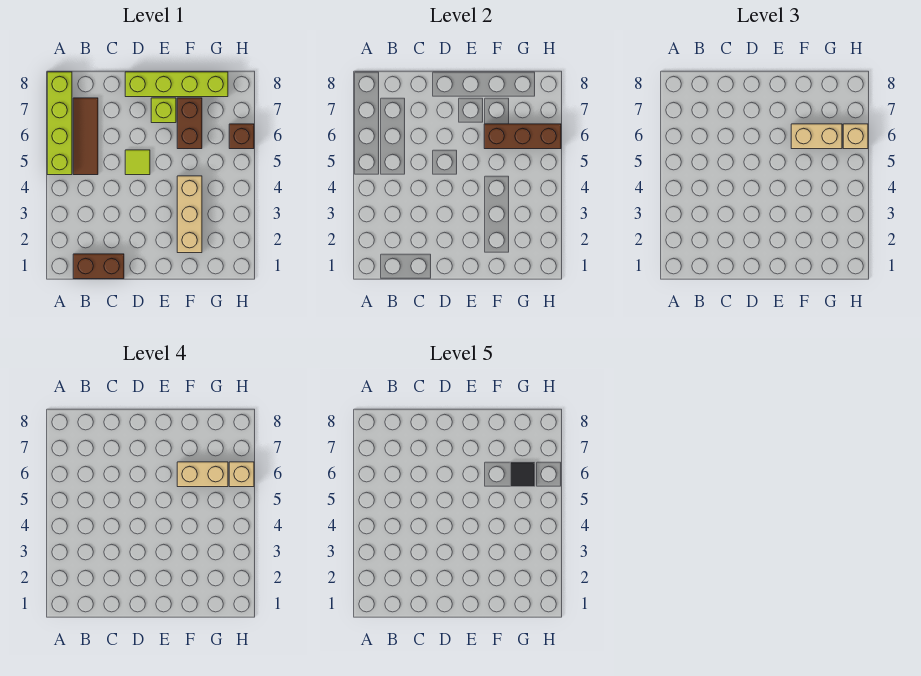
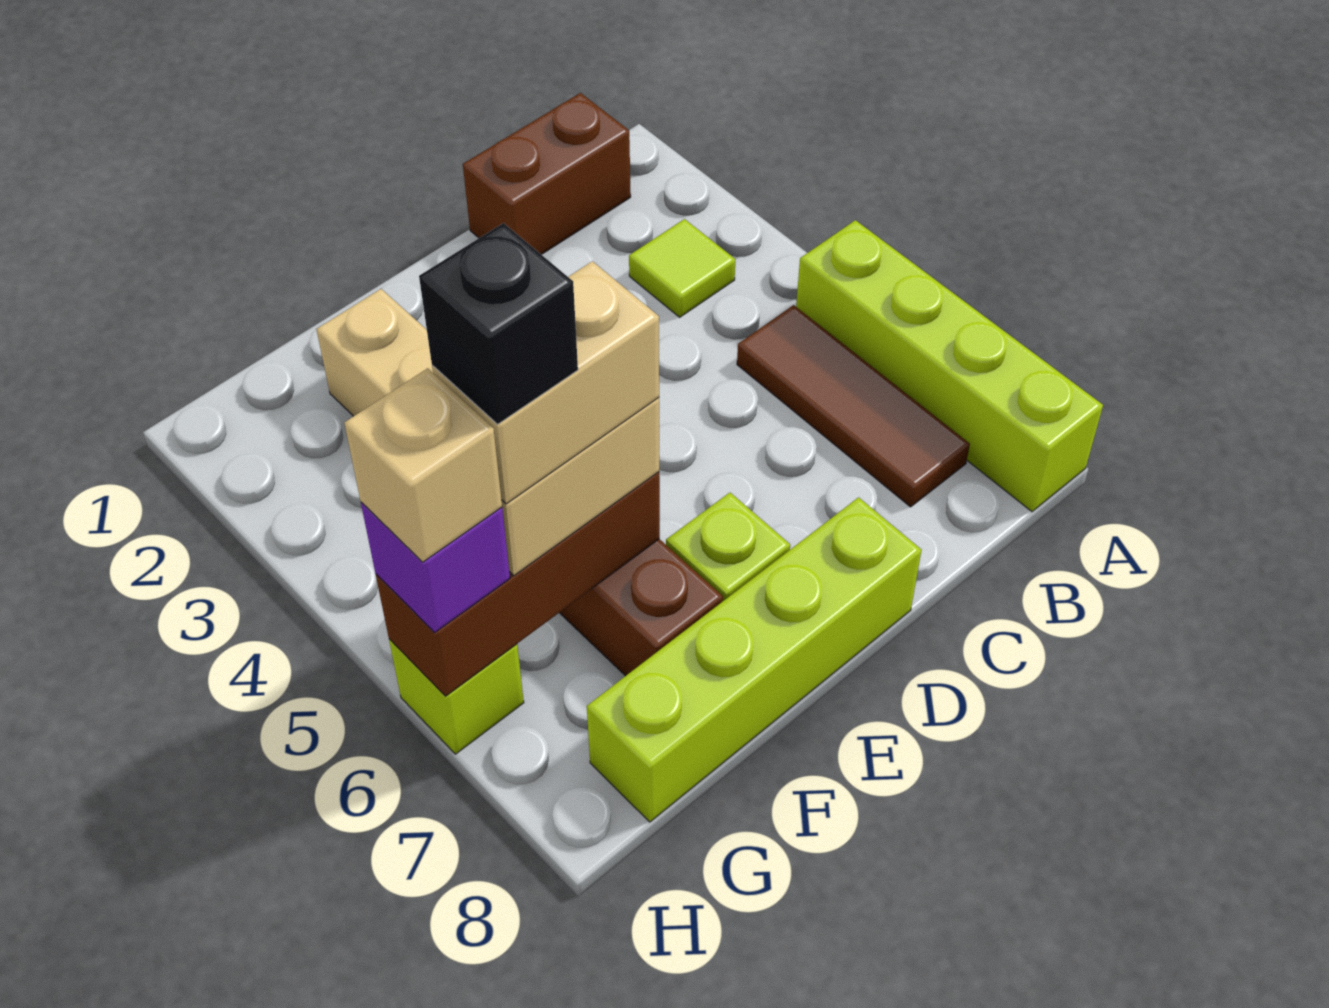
lime tile D5 level 1 -> lime tile B3 level 1
black tile G6 level 5 -> black brick G6 level 5
brown brick H6 level 1 -> lime brick H6 level 1
tan brick H6 level 3 -> purple brick H6 level 3

